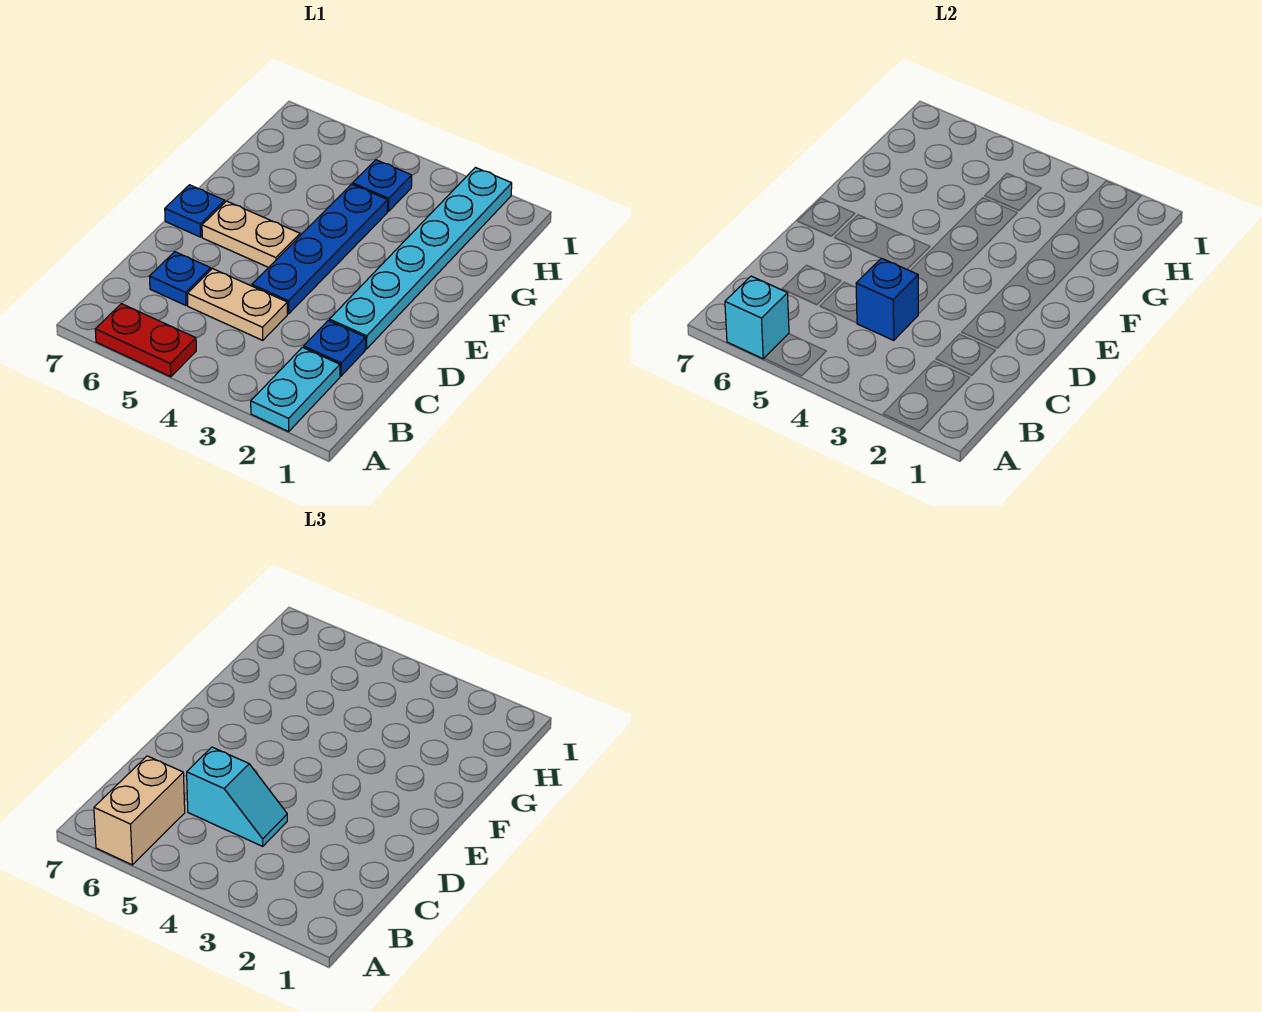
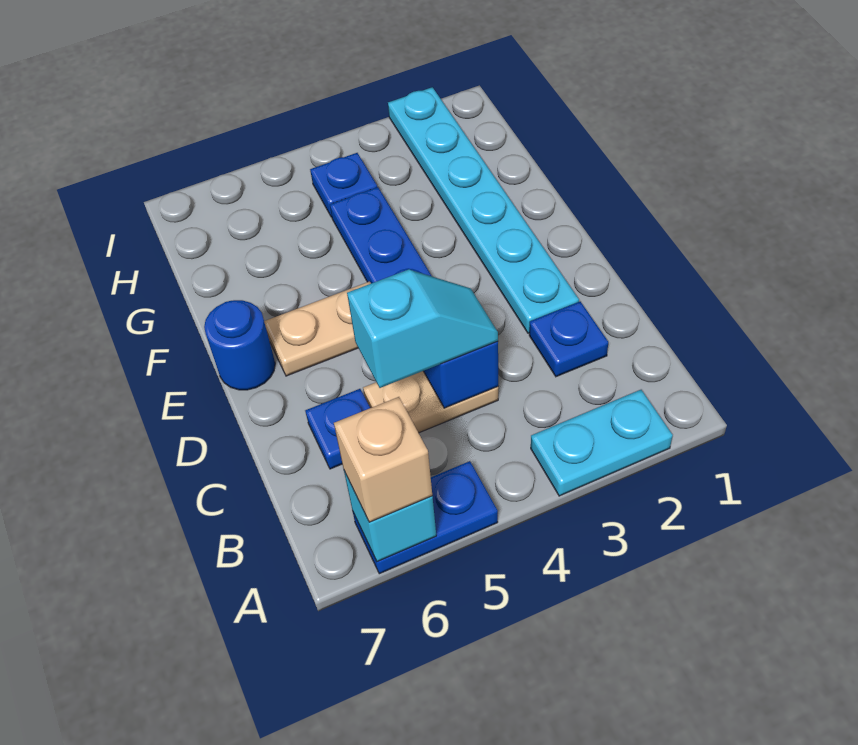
cyan plate A2:B2 level 1 -> cyan plate A2:A3 level 1
red plate A5:A6 level 1 -> blue plate A5:A6 level 1
tan brick A6:B6 level 3 -> tan brick A6 level 3
blue plate E7 level 1 -> blue round brick E7 level 1

